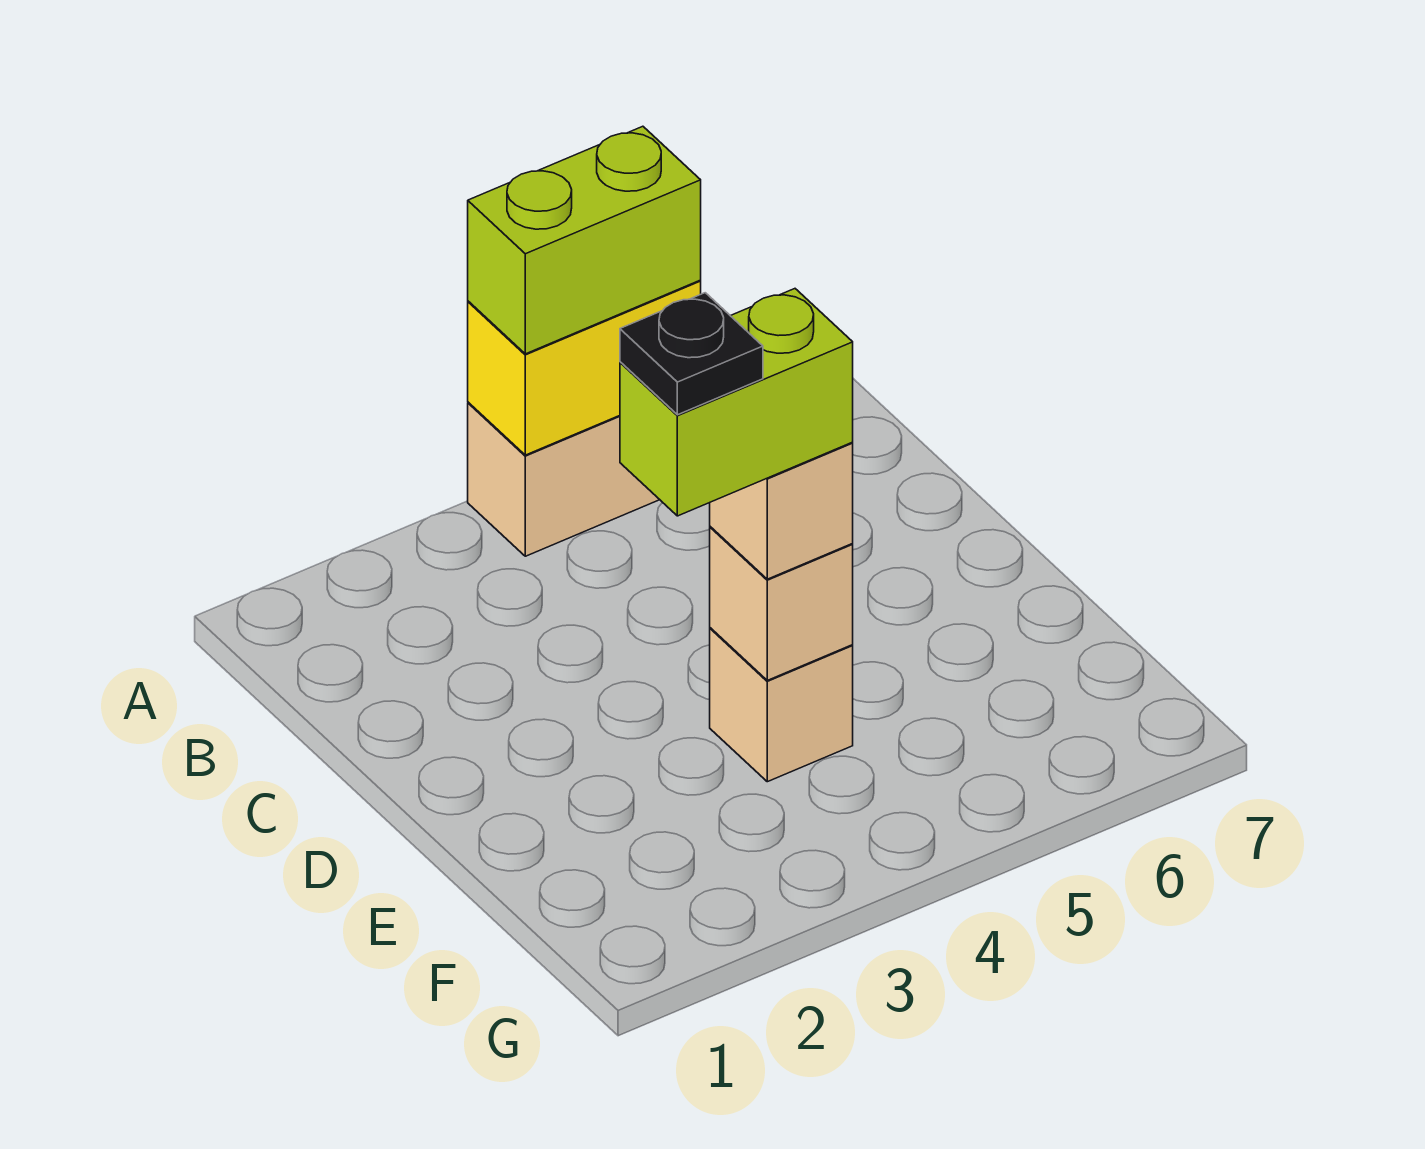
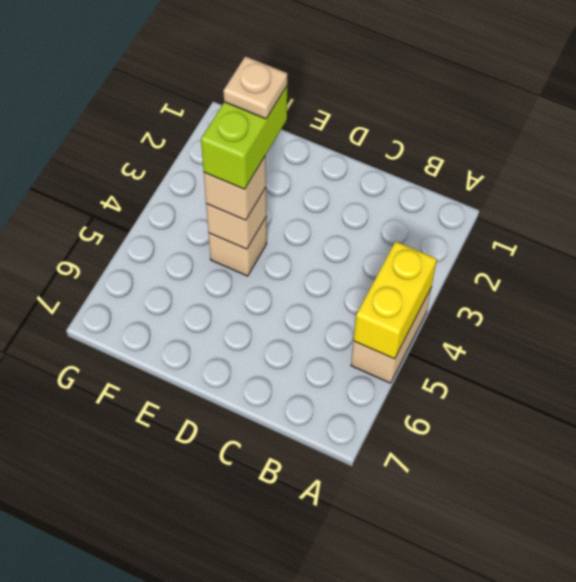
lime brick A4:A5 level 3 -> none
black plate E3 level 5 -> tan plate E3 level 5

